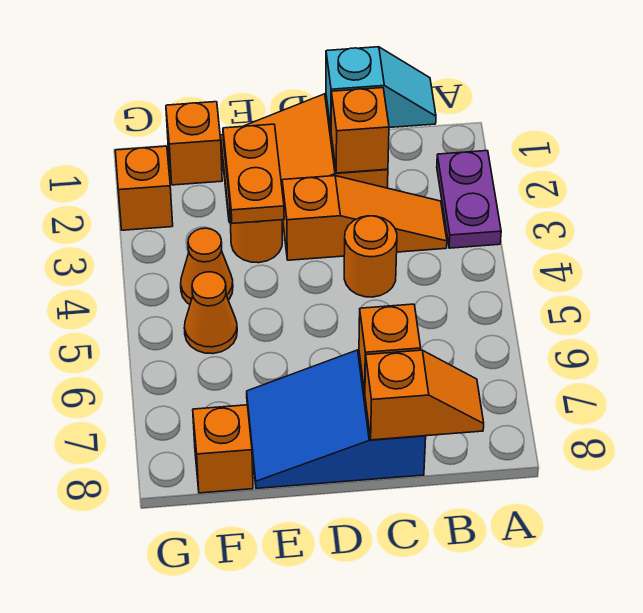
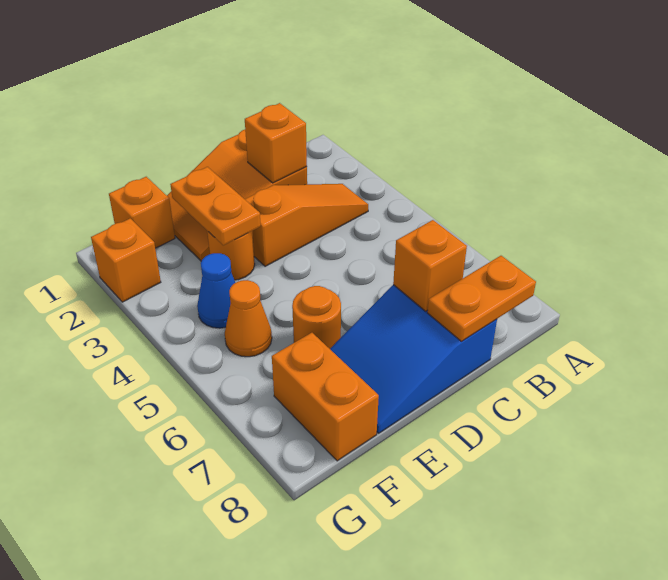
purple plate A2:A3 level 1 -> none
cyan slope B1:C1 level 2 top C -> none
orange slope B8:C8 level 2 top C -> orange plate B8:C8 level 2
orange round brick C4 level 1 -> orange round brick E6 level 1
orange cone F4 level 1 -> blue cone F4 level 1
orange brick F8 level 1 -> orange brick F7:F8 level 1

